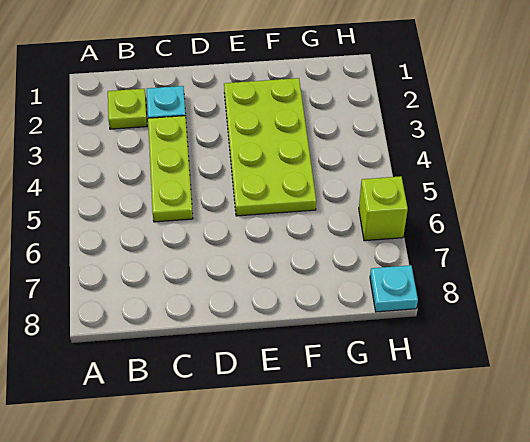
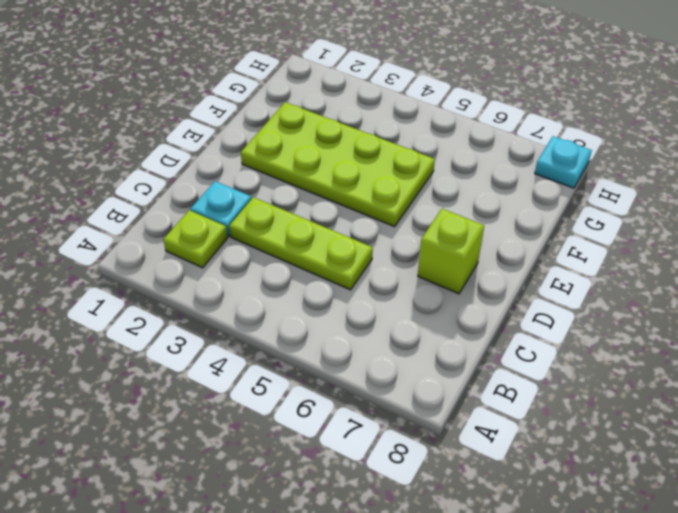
lime brick H6 level 1 -> lime brick D7 level 1

